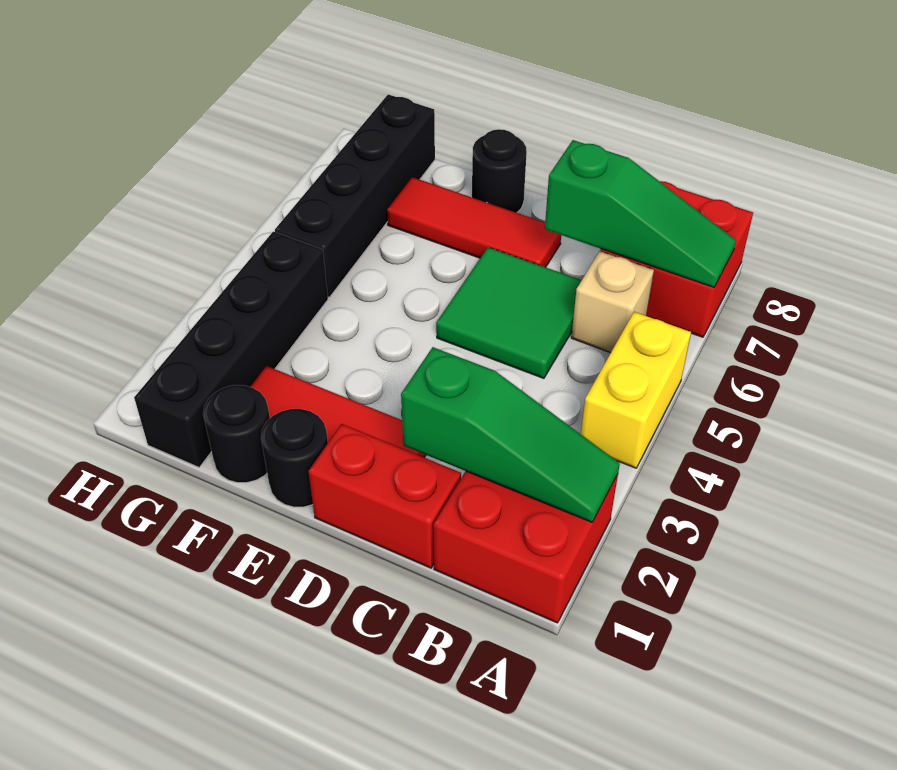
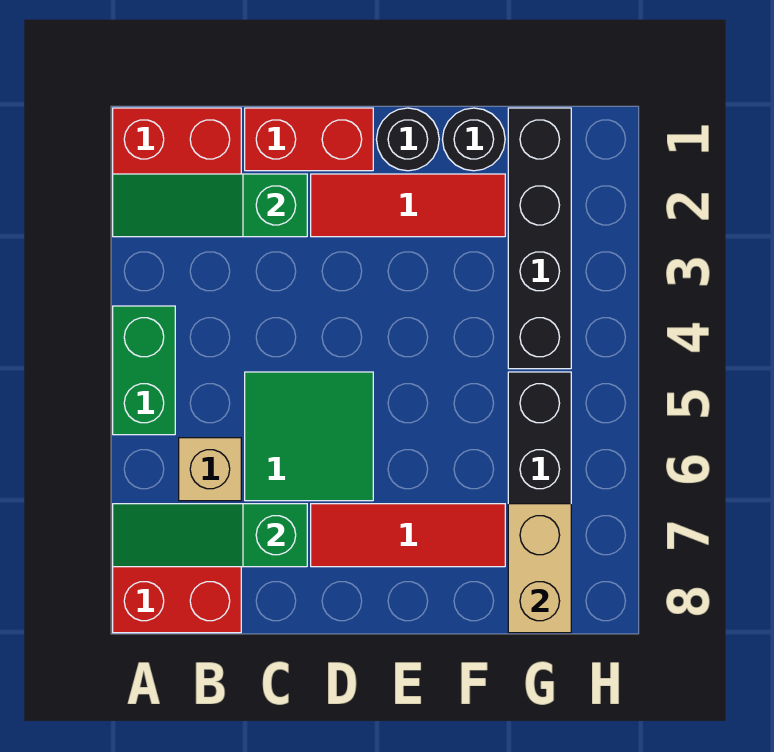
yellow brick A4:A5 level 1 -> green brick A4:A5 level 1
black round brick E8 level 1 -> none
none -> tan brick G7:G8 level 2

